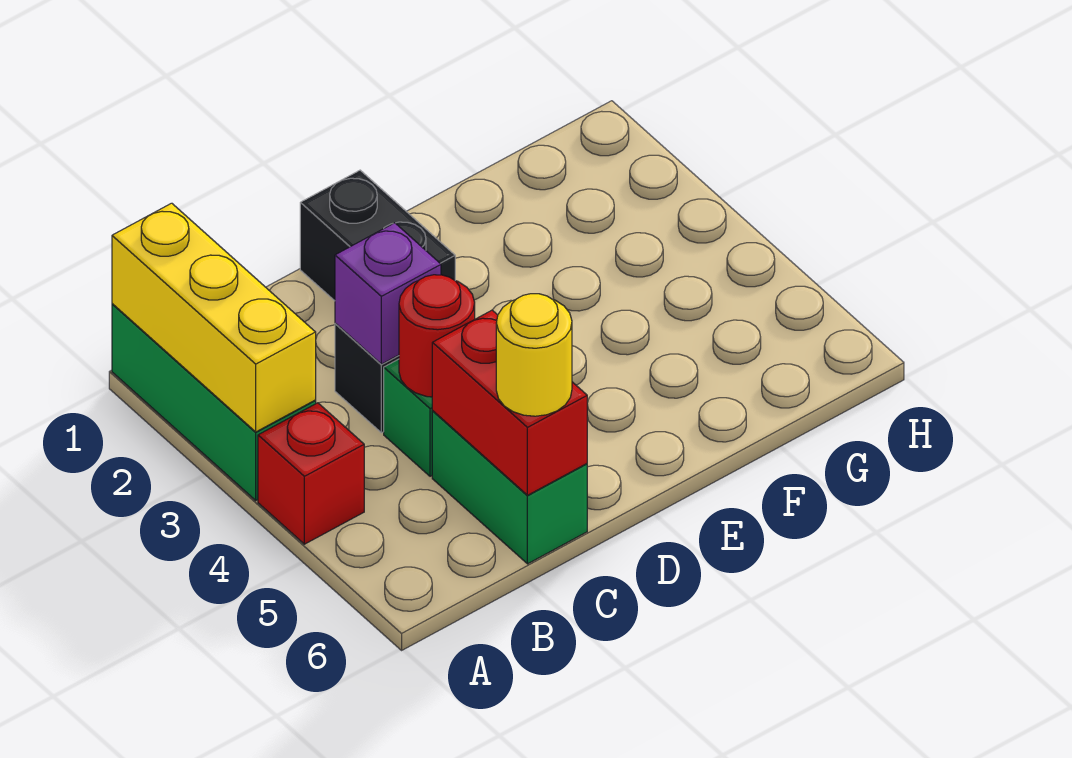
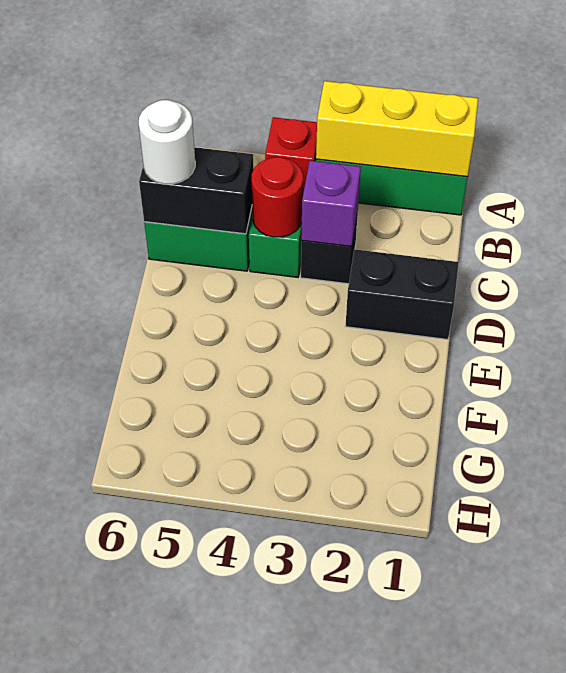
red brick C5:C6 level 2 -> black brick C5:C6 level 2
yellow round brick C6 level 3 -> white round brick C6 level 3

